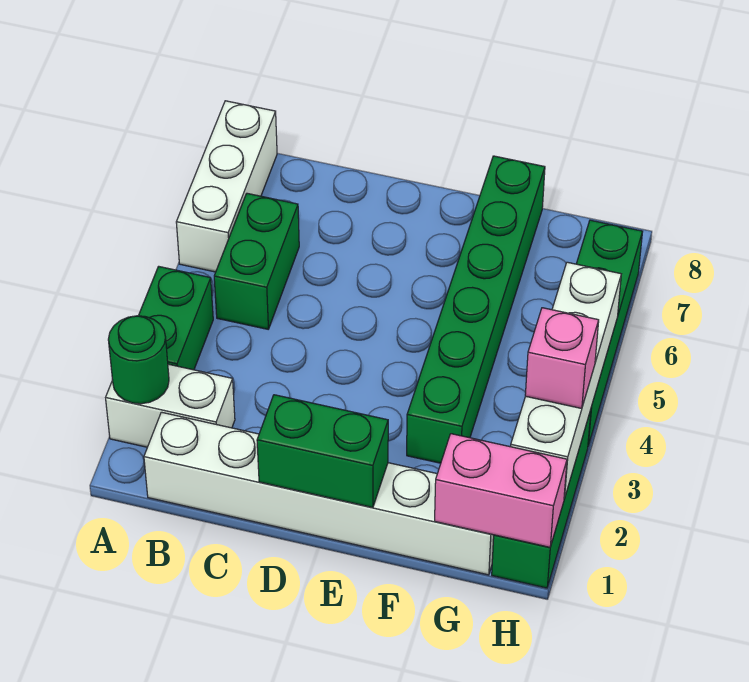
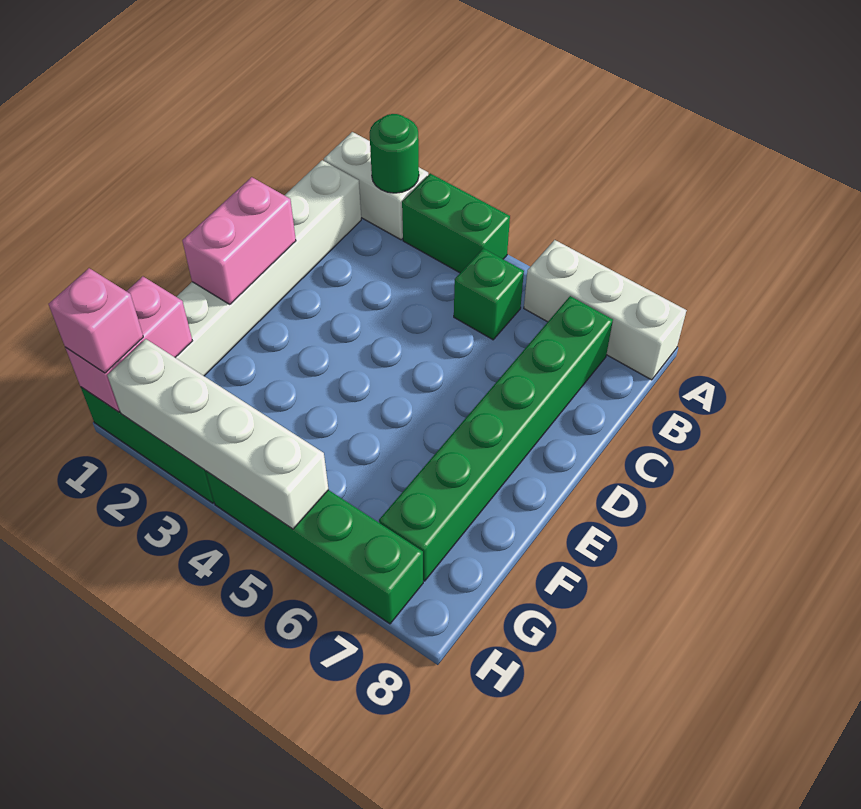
white brick A2:B2 level 1 -> white brick A1:A2 level 1
green brick B5:B6 level 1 -> green brick B5 level 1
green brick D1:E1 level 2 -> pink brick D1:E1 level 2
green brick F3:F8 level 1 -> green brick B7:G7 level 1
pink brick H3 level 3 -> pink brick H1 level 3

